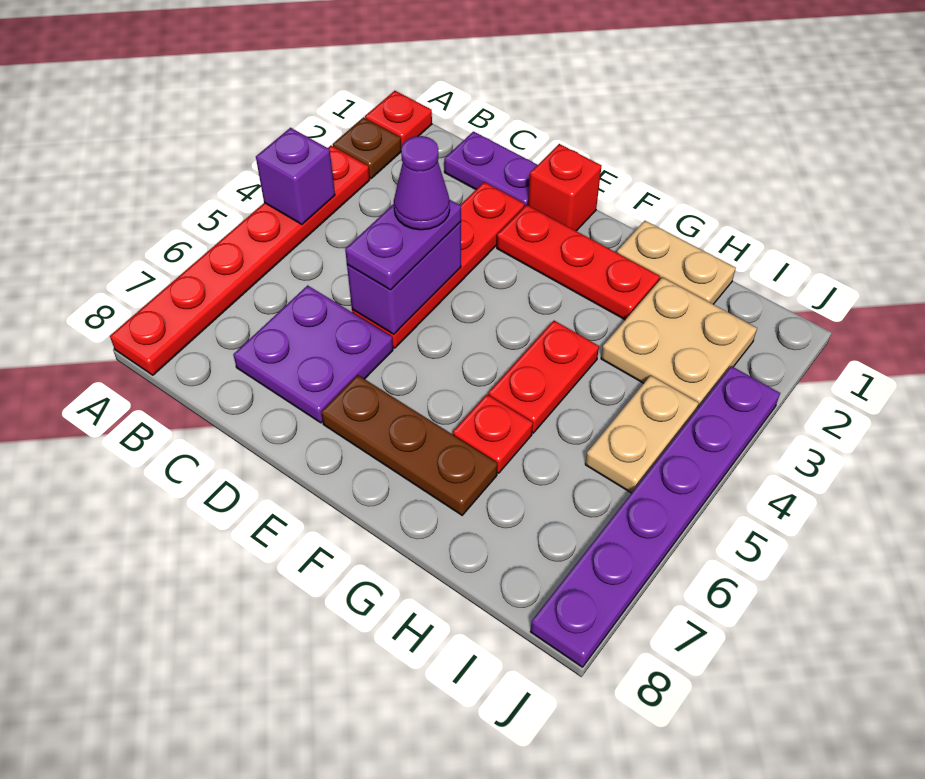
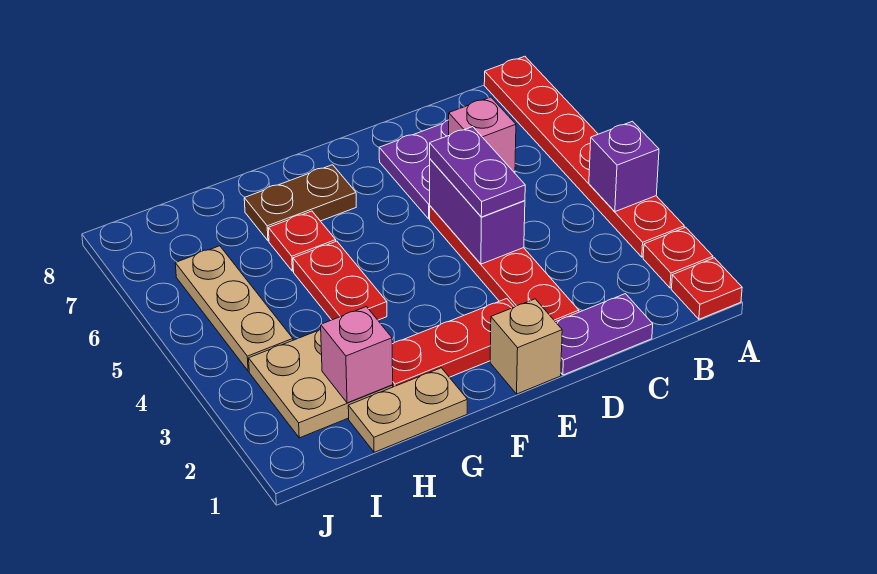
brown plate A2 level 1 -> red plate A2 level 1
none -> pink brick C6 level 2
purple cone D4 level 4 -> none
red brick E1 level 1 -> tan brick E1 level 1
brown plate E7:G7 level 1 -> brown plate F7:G7 level 1
none -> pink brick H2 level 2
tan plate I4:I5 level 1 -> tan plate I4:I6 level 1
purple plate J3:J8 level 1 -> none

